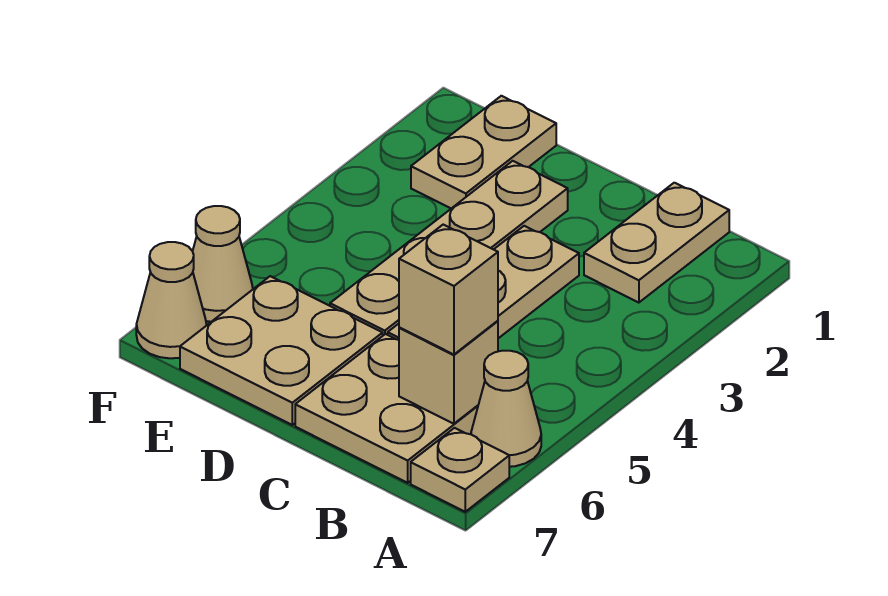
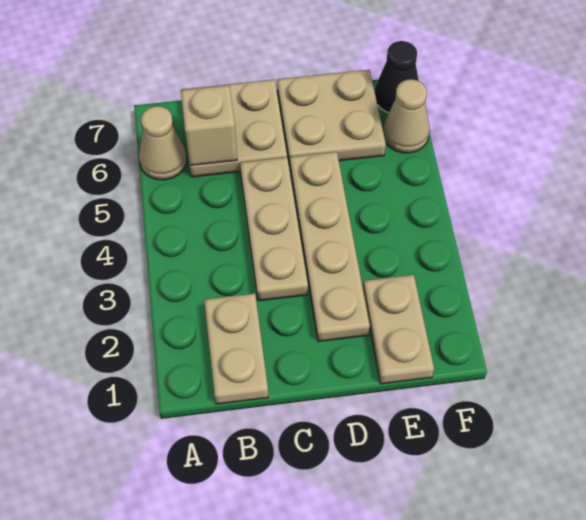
tan plate A7 level 1 -> none
tan brick B6 level 3 -> none
tan cone F7 level 1 -> black cone F7 level 1

